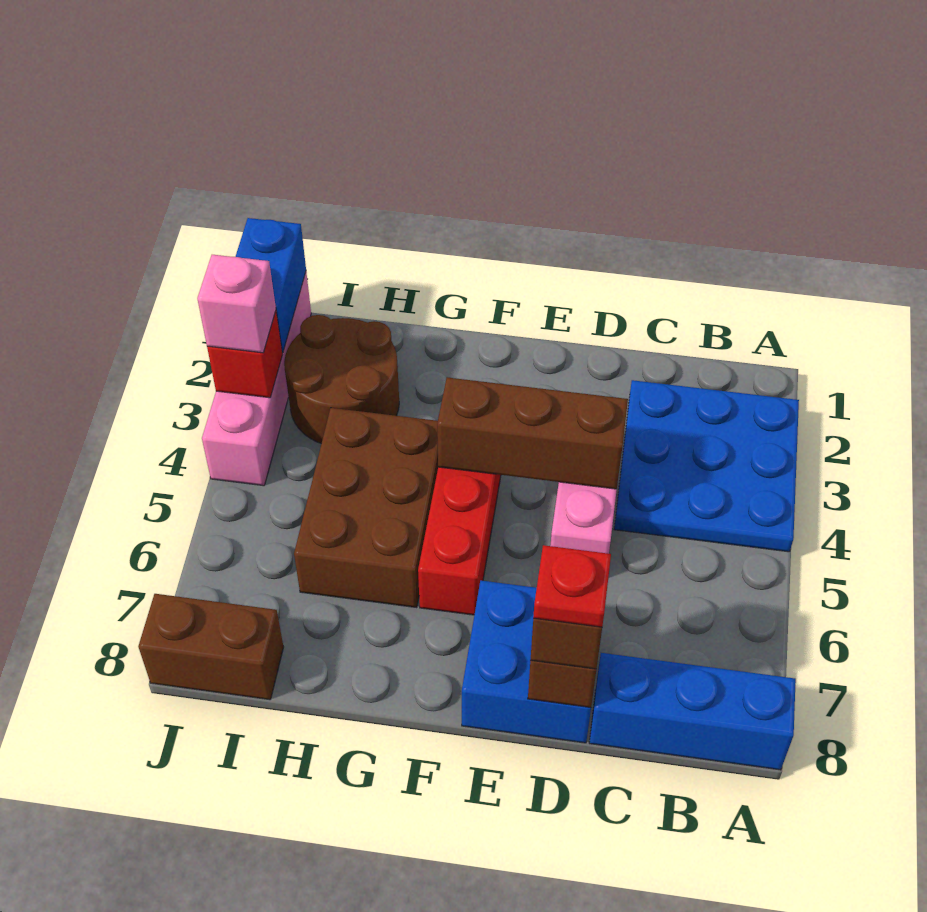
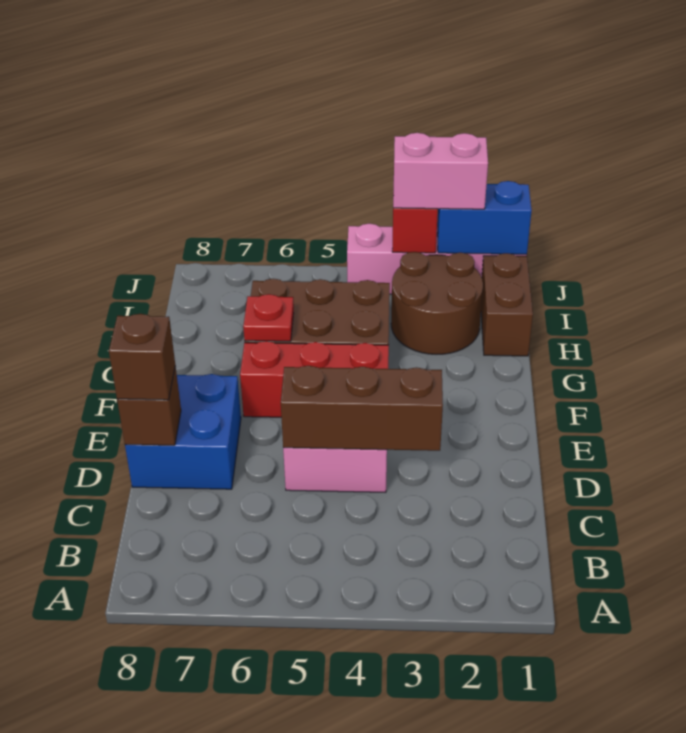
blue plate A2:C4 level 1 -> none
blue brick A8:C8 level 1 -> none
brown brick D4:F4 level 2 -> brown brick D3:D5 level 2
red plate D8 level 4 -> red plate G6 level 2
brown brick I8:J8 level 1 -> brown brick H1:I1 level 1
pink brick J3 level 3 -> pink brick J2:J3 level 3

